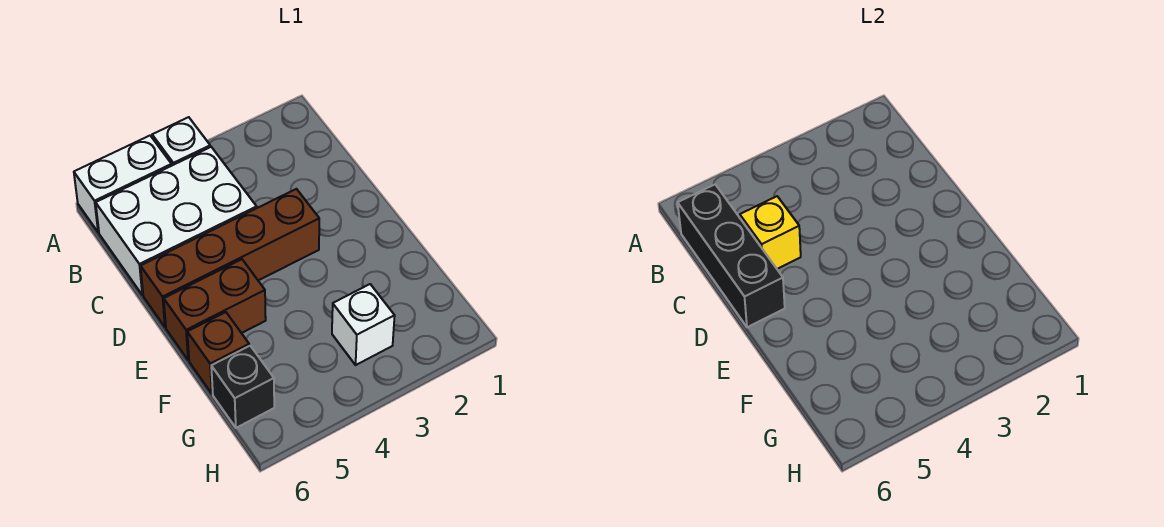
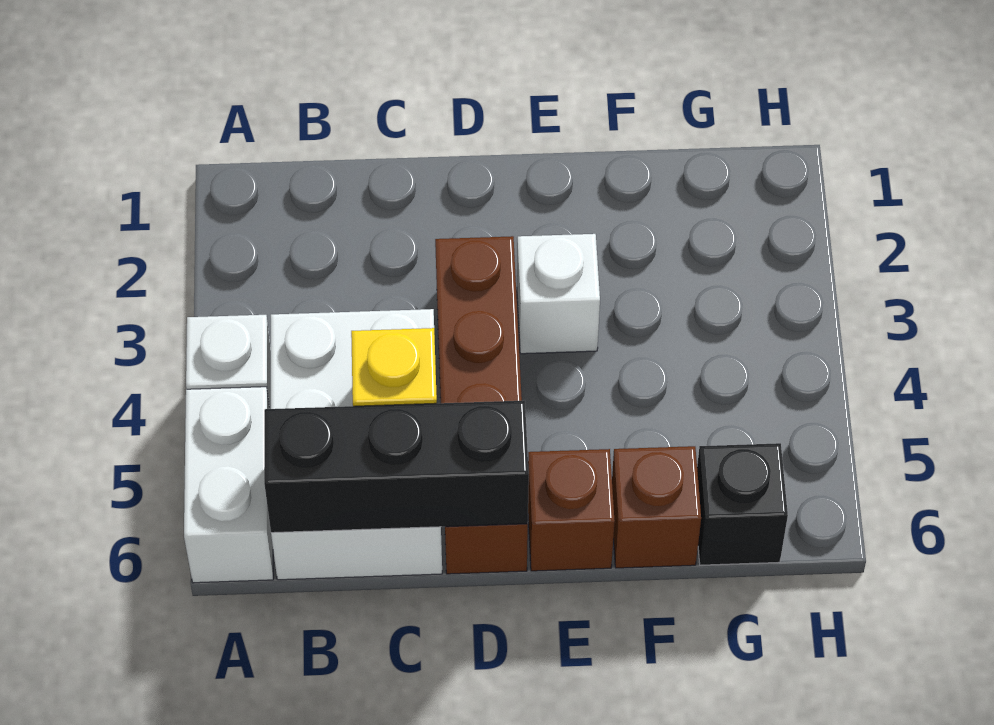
brown brick E5:E6 level 1 -> brown brick E6 level 1
white brick G3 level 1 -> white brick E3 level 1

